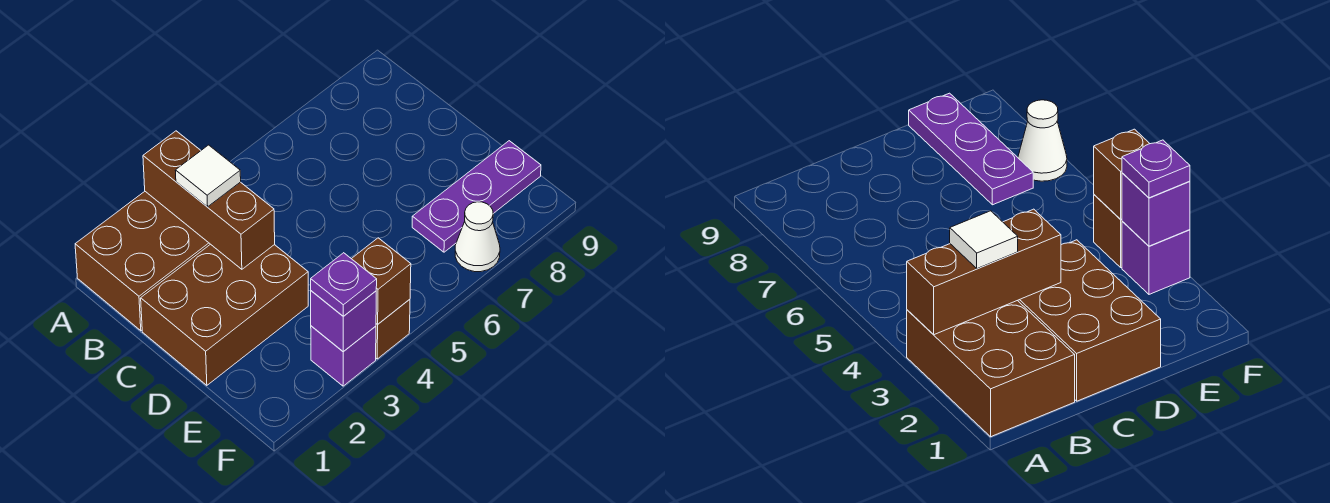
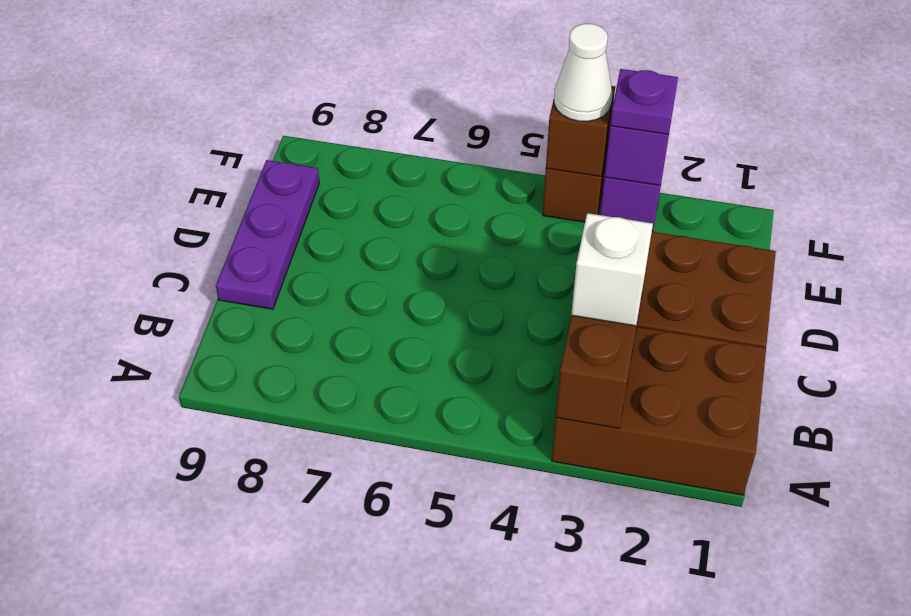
white tile B3 level 3 -> white brick B3 level 3
purple plate E7:E9 level 1 -> purple plate C9:E9 level 1
white cone F7 level 1 -> white cone F4 level 3

